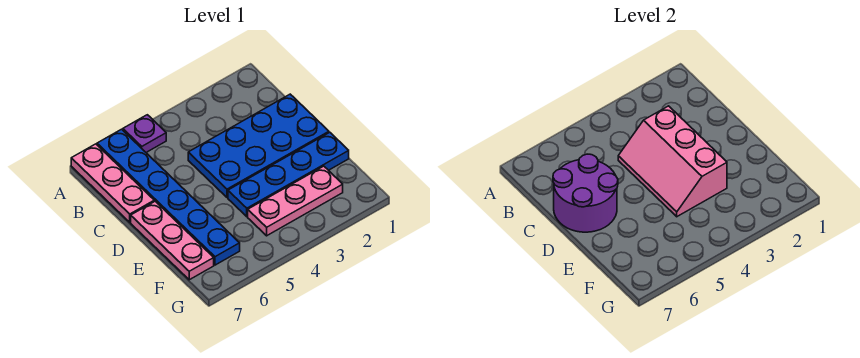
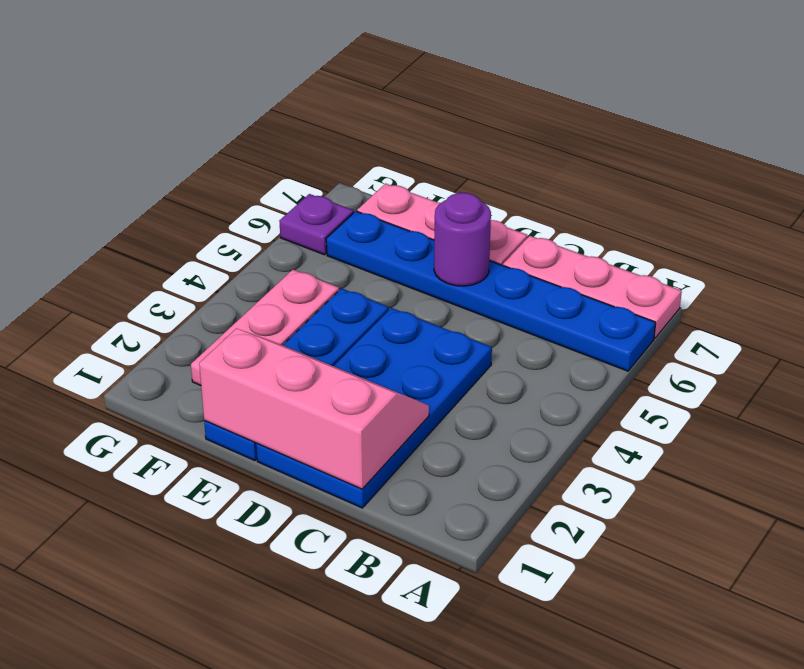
purple plate A5 level 1 -> purple plate G6 level 1
pink slope C3:E4 level 2 top 3 -> pink slope C1:E2 level 2 top 1
purple round brick C6:D7 level 2 -> purple round brick D6 level 2

